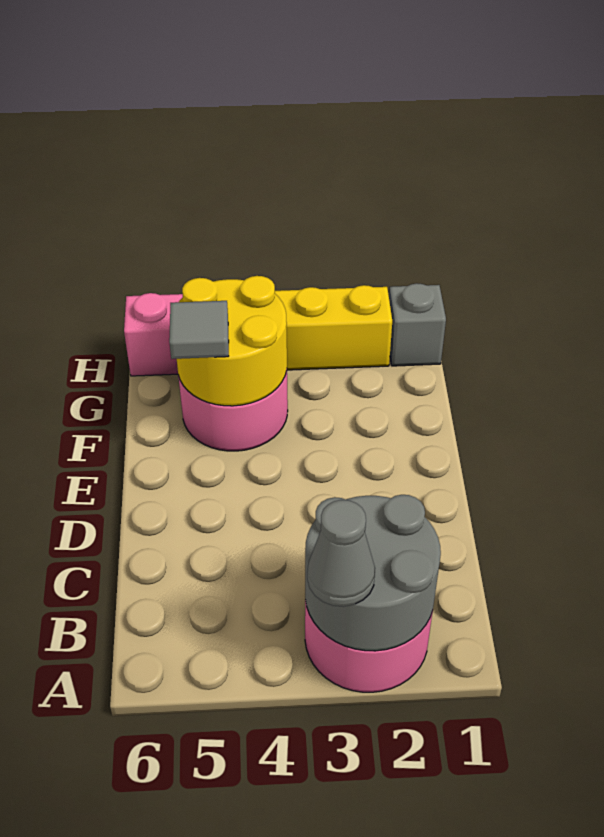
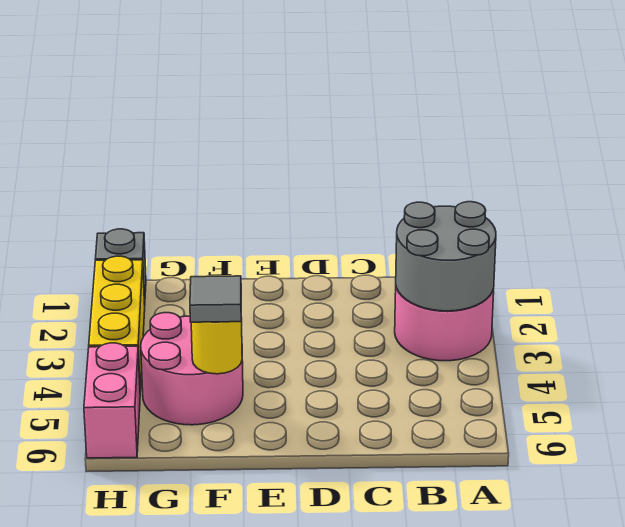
grey cone A3 level 3 -> none
yellow round brick F4:G5 level 2 -> yellow round brick F5 level 2

